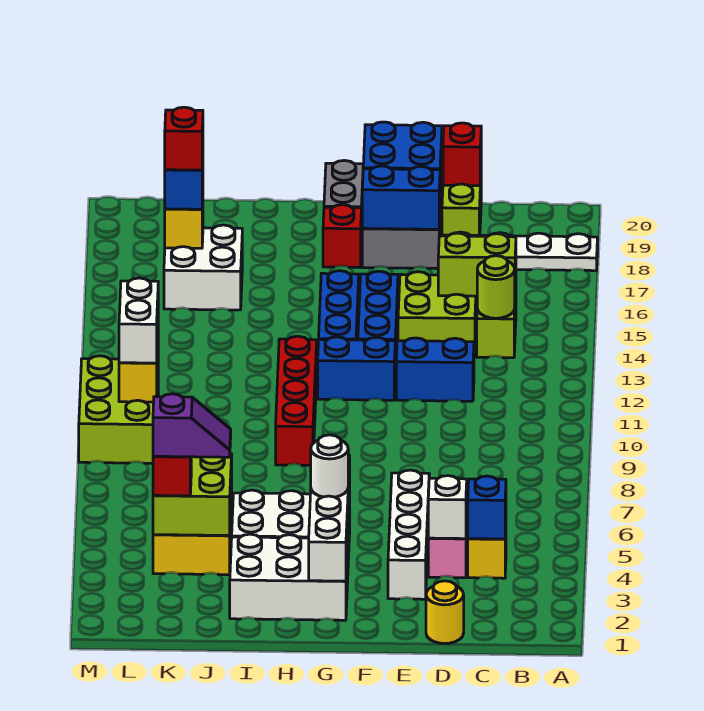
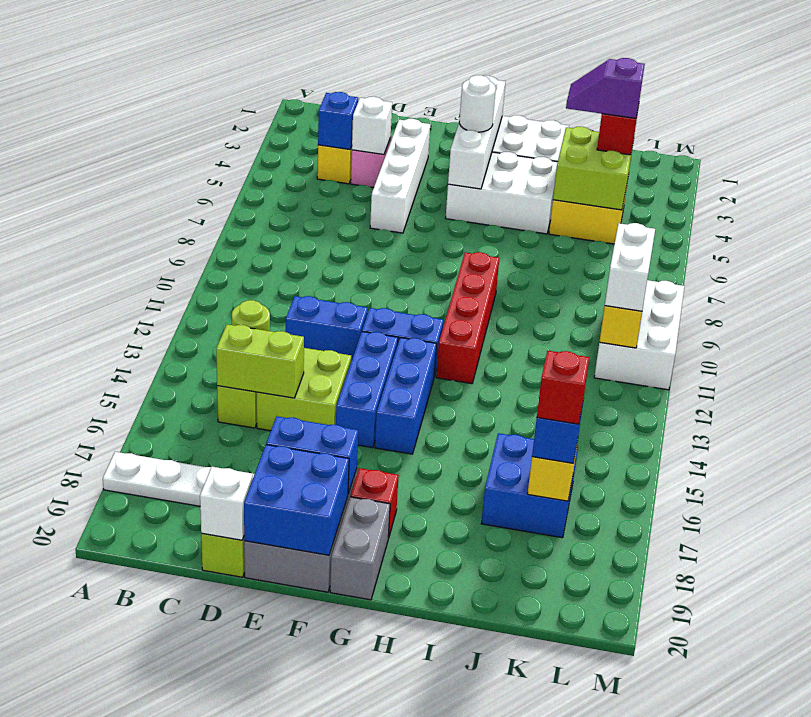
yellow round brick D1 level 1 -> none
red brick D20 level 2 -> white brick D20 level 2
white brick J16:K17 level 1 -> blue brick J16:K17 level 1
lime brick L9:M11 level 1 -> white brick L9:M11 level 1

